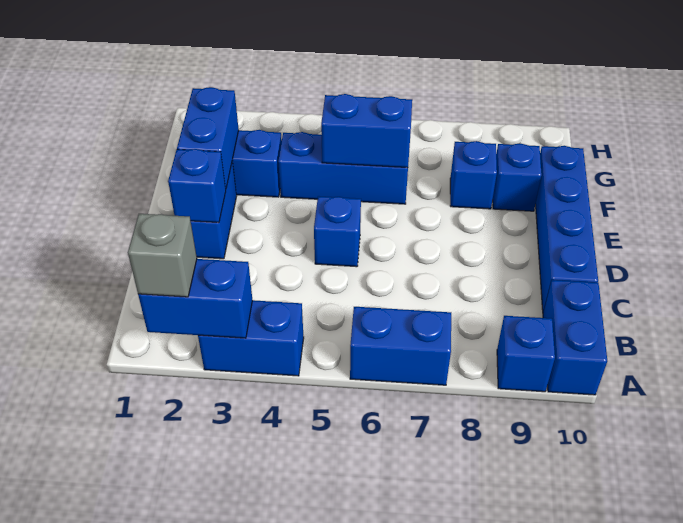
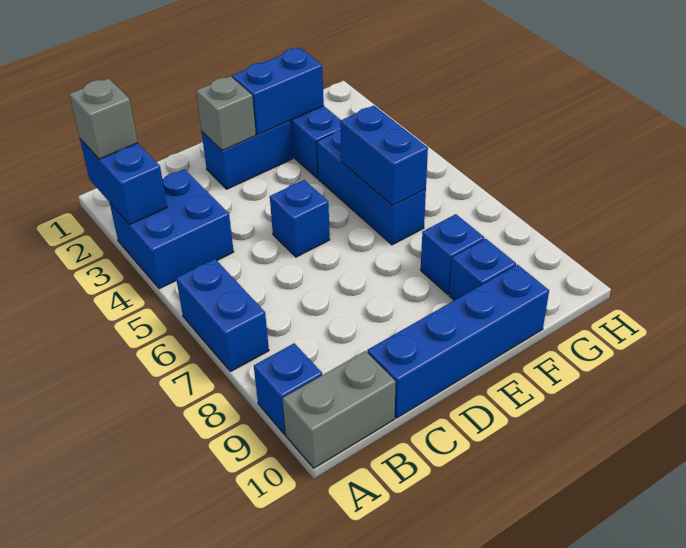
blue brick A3:A4 level 1 -> blue brick A3:B4 level 1
blue brick A10:B10 level 1 -> grey brick A10:B10 level 1
blue brick D2 level 2 -> grey brick D2 level 2

